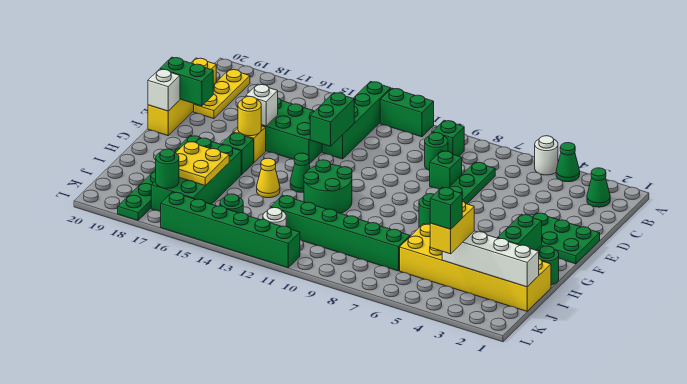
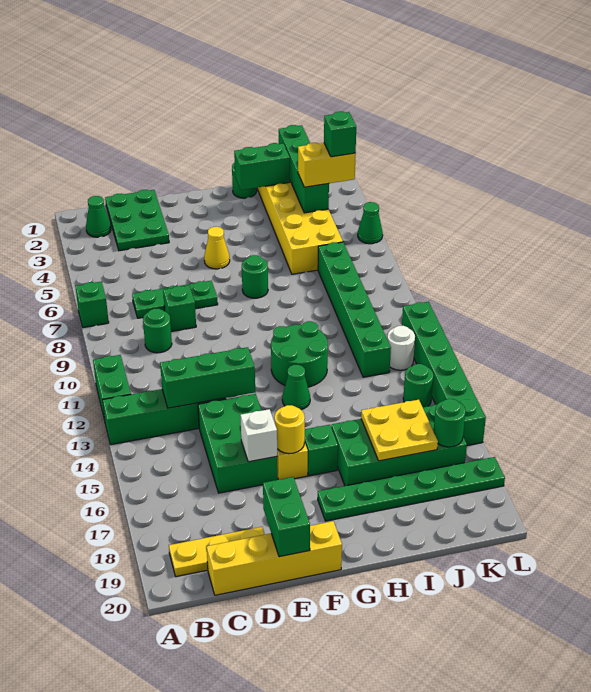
green cone A4 level 1 -> green cone L5 level 1
white round brick A5 level 1 -> none
green brick B9 level 1 -> green brick A7 level 1
green brick D13:E13 level 2 -> green brick C13:E13 level 2
green plate E1:F3 level 1 -> green plate C1:D3 level 1
white brick F20 level 2 -> none
yellow cone H14 level 1 -> yellow cone F5 level 1
white brick J1:J4 level 2 -> green brick J1:J4 level 2

